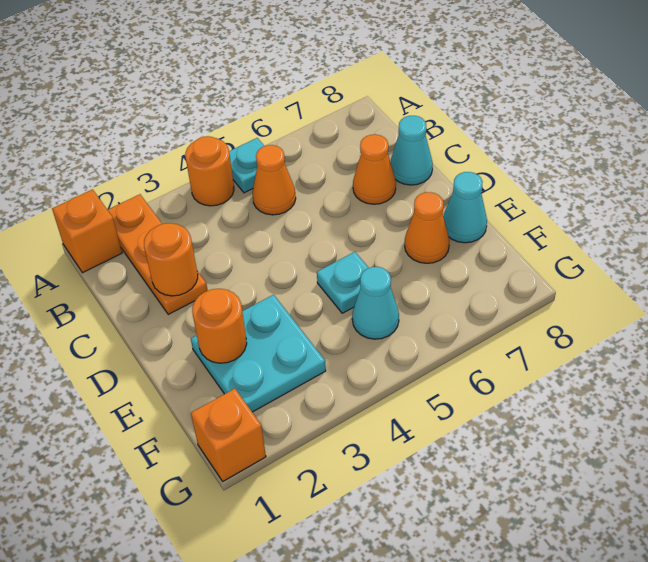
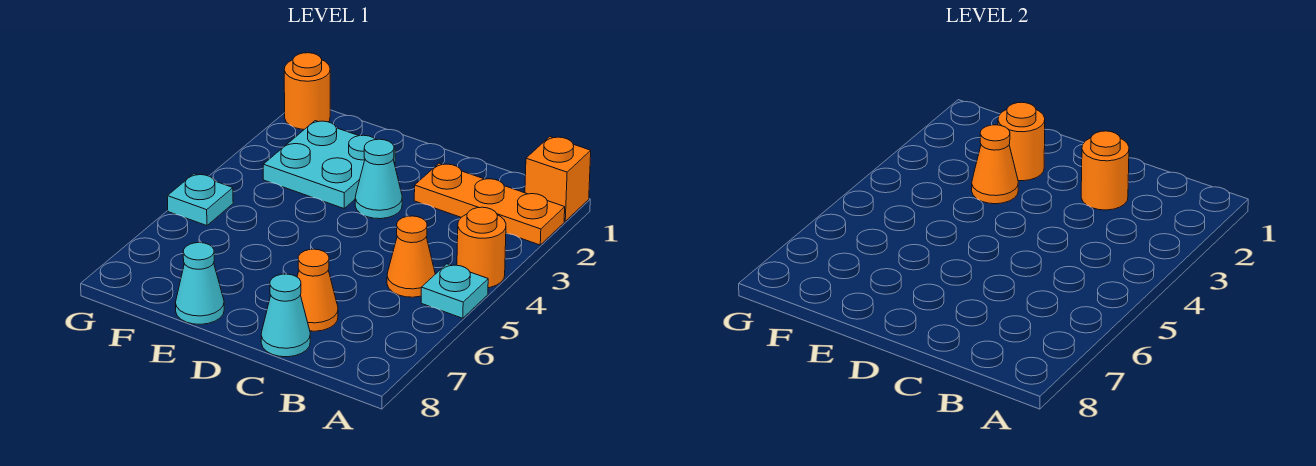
cyan plate E5 level 1 -> cyan plate G5 level 1
orange cone E7 level 1 -> orange cone E3 level 2
cyan cone F5 level 1 -> cyan cone D3 level 1
orange brick G1 level 1 -> orange round brick G1 level 1

